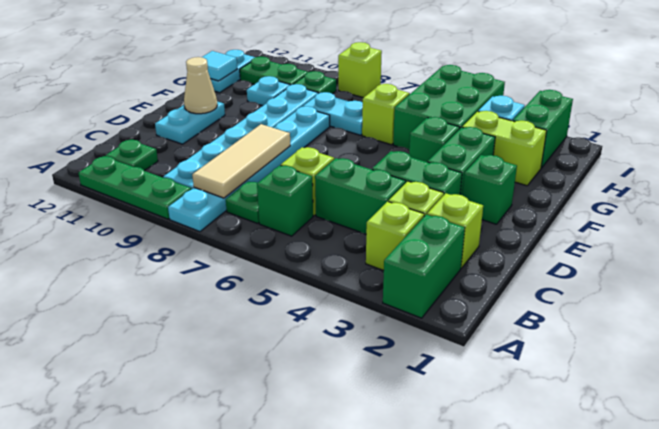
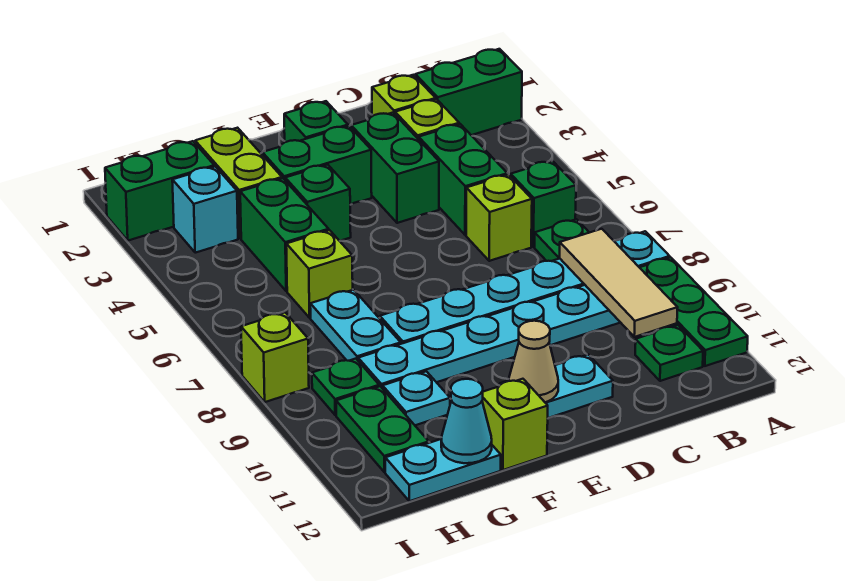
lime brick B3 level 1 -> lime brick F12 level 1
tan tile B8:D8 level 2 -> tan tile B8:B10 level 2
green brick G4:I5 level 1 -> green brick G4:G5 level 1
cyan tile G12 level 2 -> cyan cone G12 level 2

